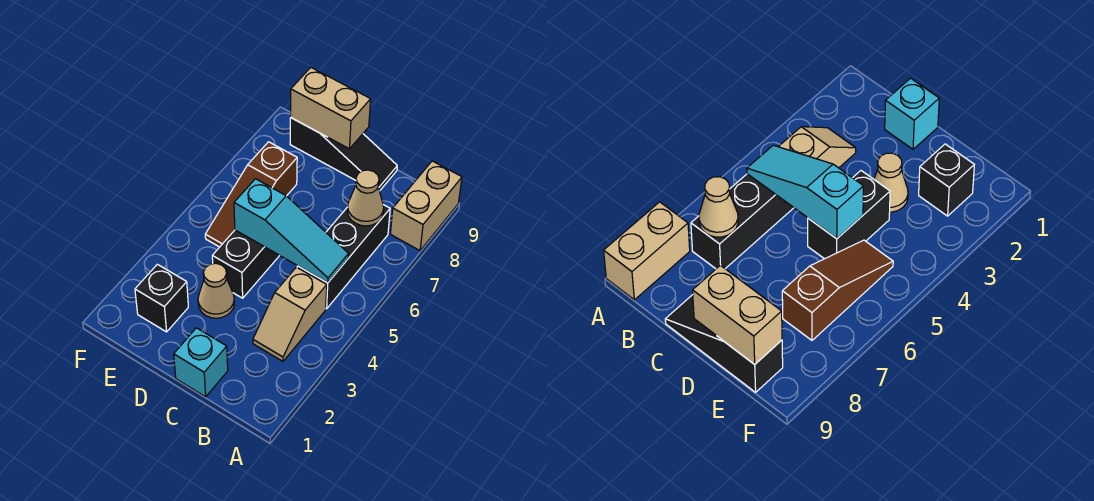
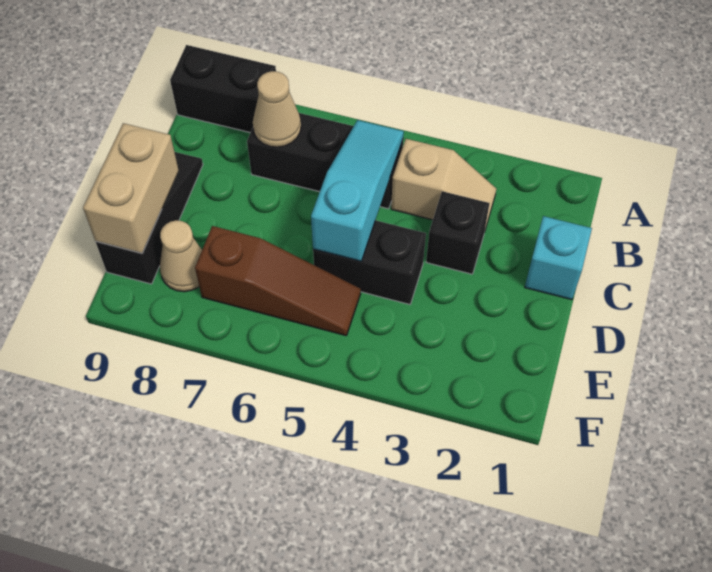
tan brick A8:A9 level 1 -> black brick A8:A9 level 1
tan cone D3 level 1 -> tan cone E8 level 1
black brick E2 level 1 -> black brick C3 level 1

